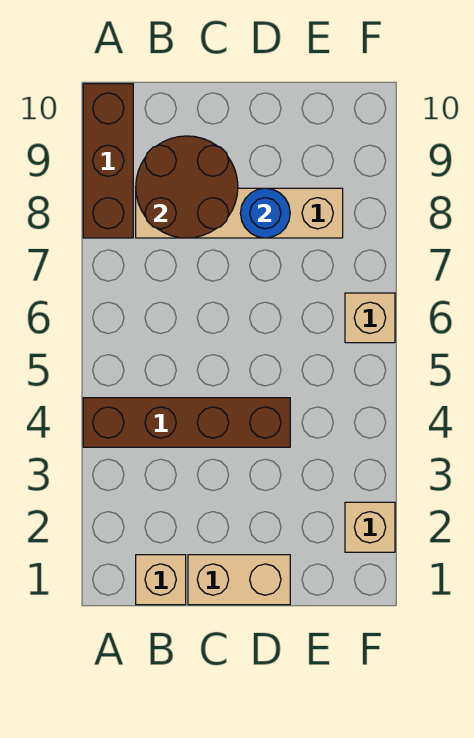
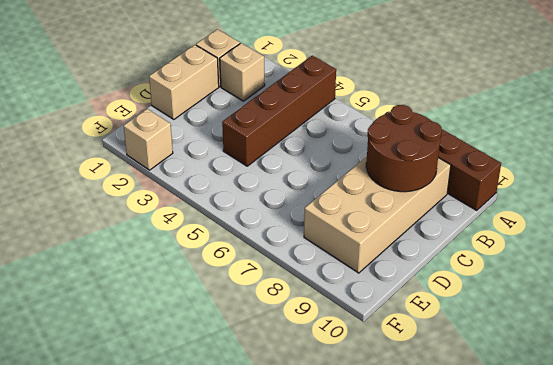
tan brick B8:E8 level 1 -> tan brick B8:E9 level 1
blue round brick D8 level 2 -> none
tan brick F6 level 1 -> tan brick B2 level 1

